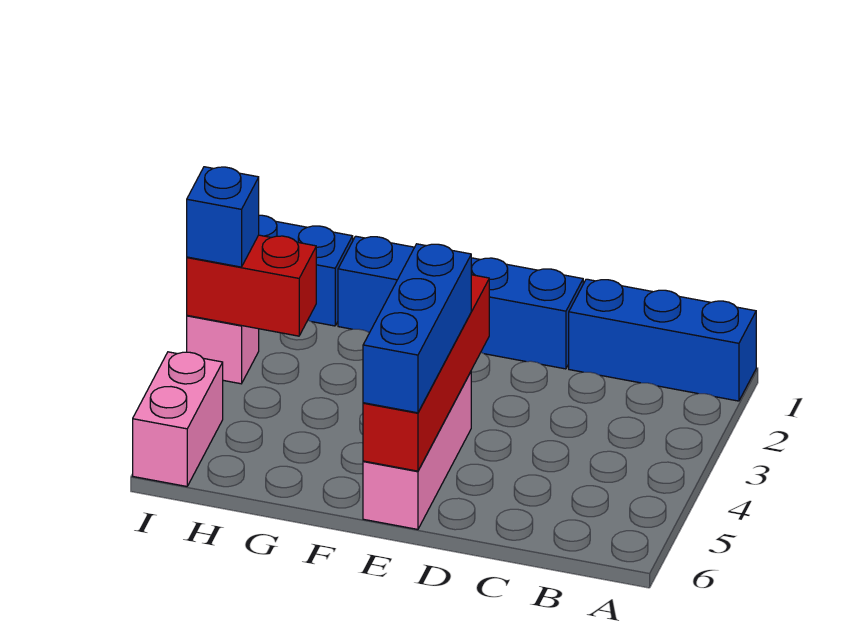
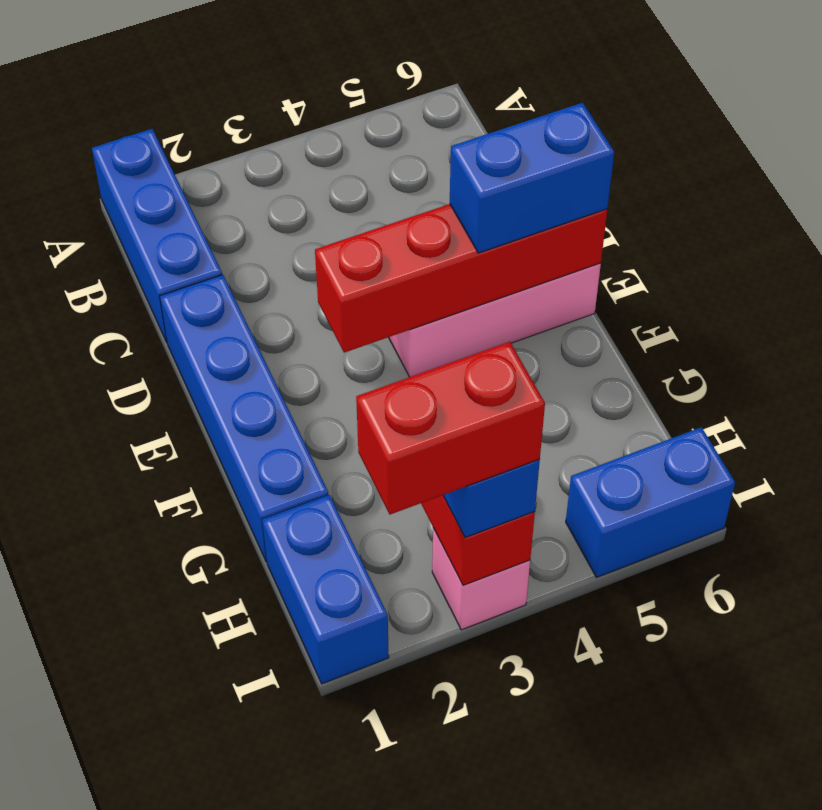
blue brick E4:E6 level 3 -> blue brick E5:E6 level 3
none -> red brick I2:I3 level 4
pink brick I5:I6 level 1 -> blue brick I5:I6 level 1

